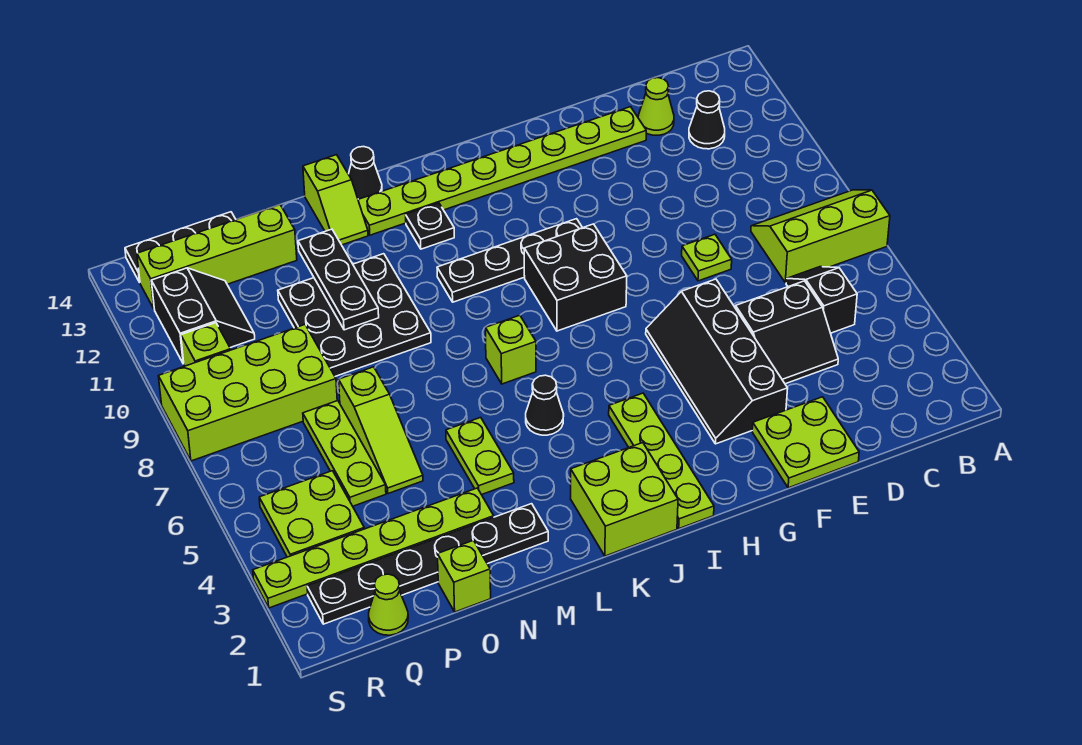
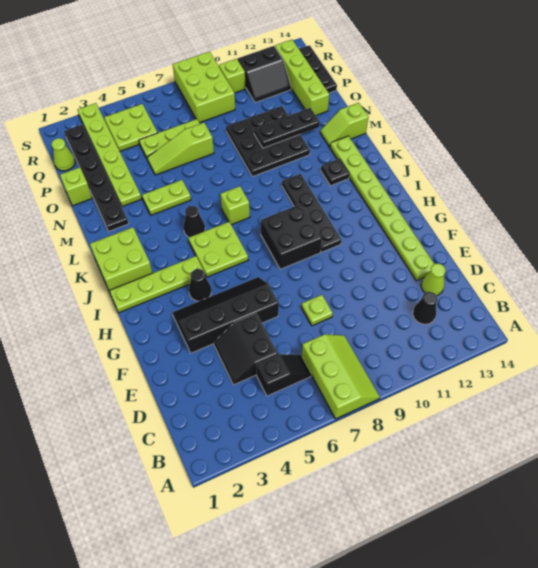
lime plate E1:F2 level 1 -> lime plate I5:J6 level 1
black cone L14 level 1 -> black cone H4 level 1
lime brick P8:S9 level 1 -> lime brick Q8:S9 level 1

